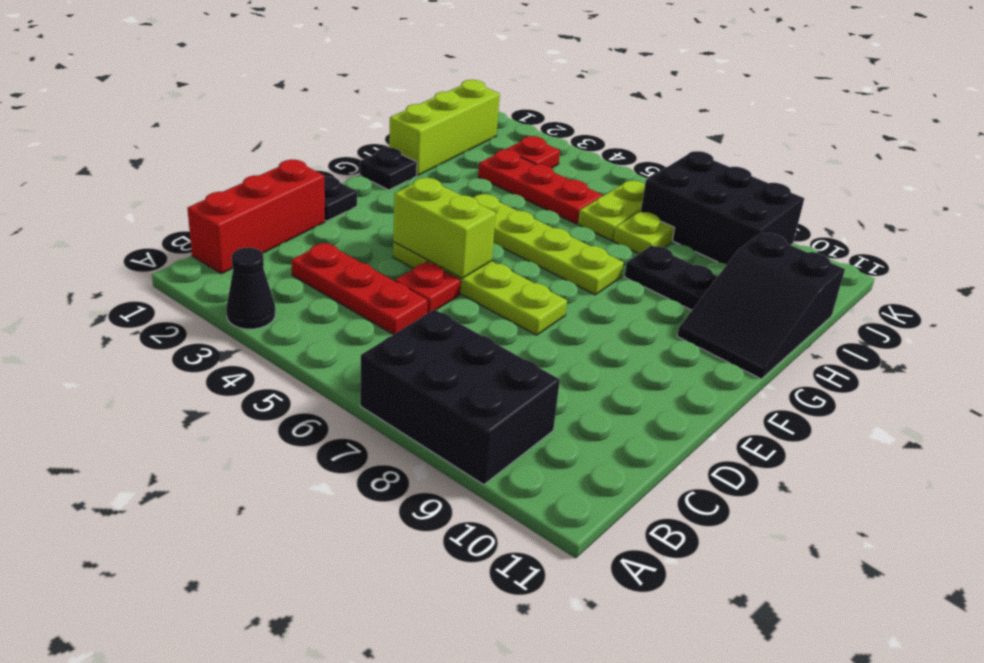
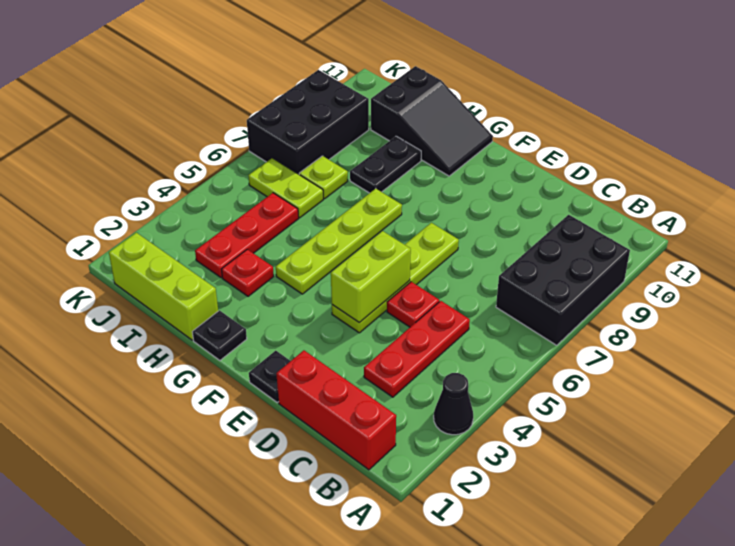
red plate J3 level 1 -> red plate H3 level 1

